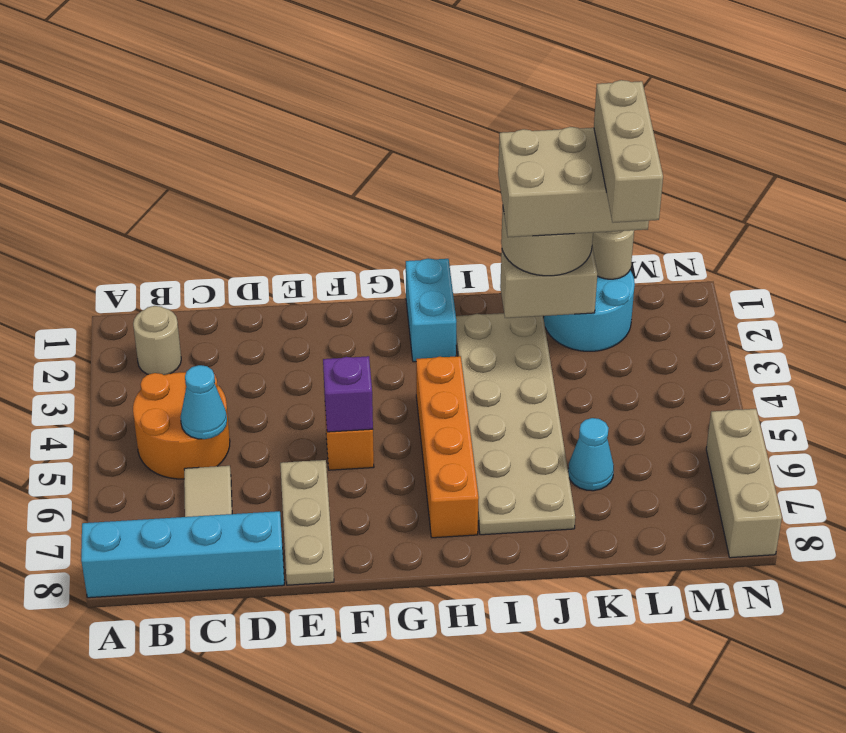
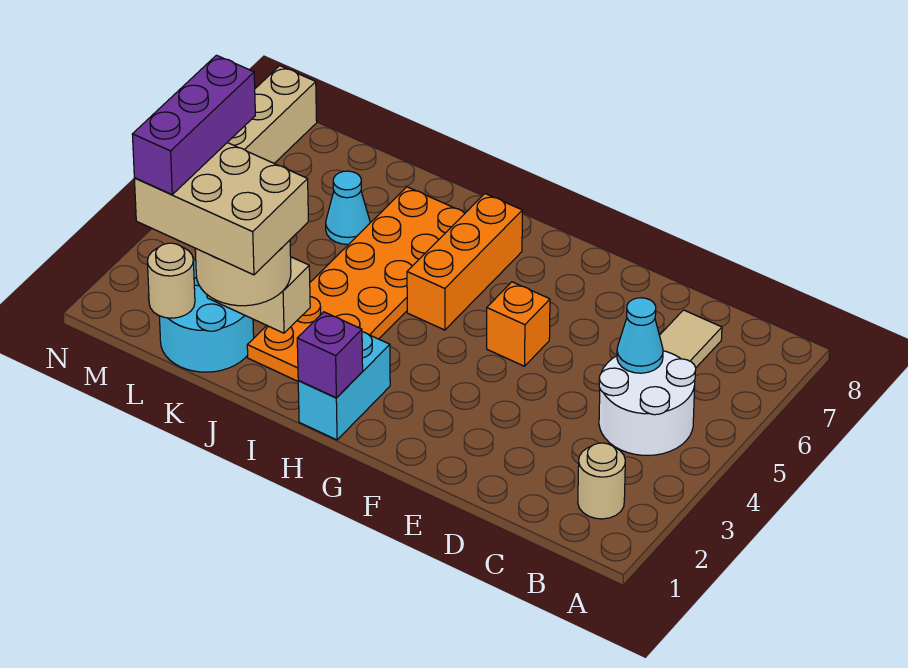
cyan brick A8:D8 level 1 -> none
orange round brick B4:C5 level 1 -> white round brick B4:C5 level 1
tan plate E6:E8 level 1 -> none
purple brick F5 level 2 -> purple brick H1 level 2
orange brick H4:H7 level 1 -> orange brick H5:H7 level 1
tan plate I2:J7 level 1 -> orange plate I2:J7 level 1
tan brick L1:L3 level 5 -> purple brick L1:L3 level 5

